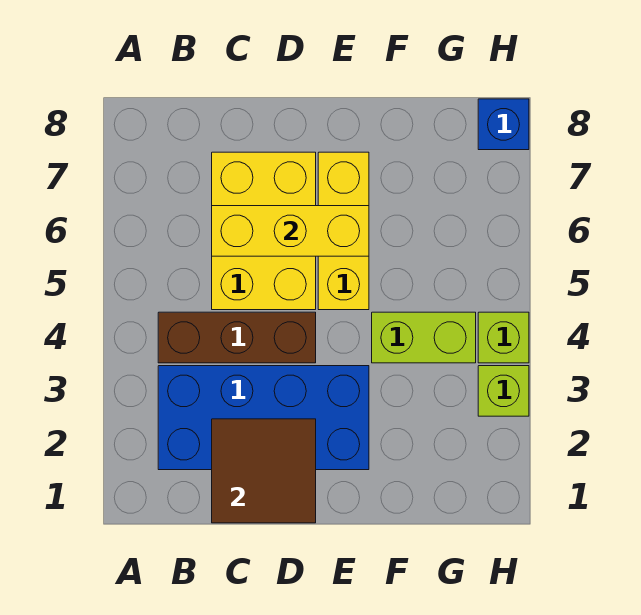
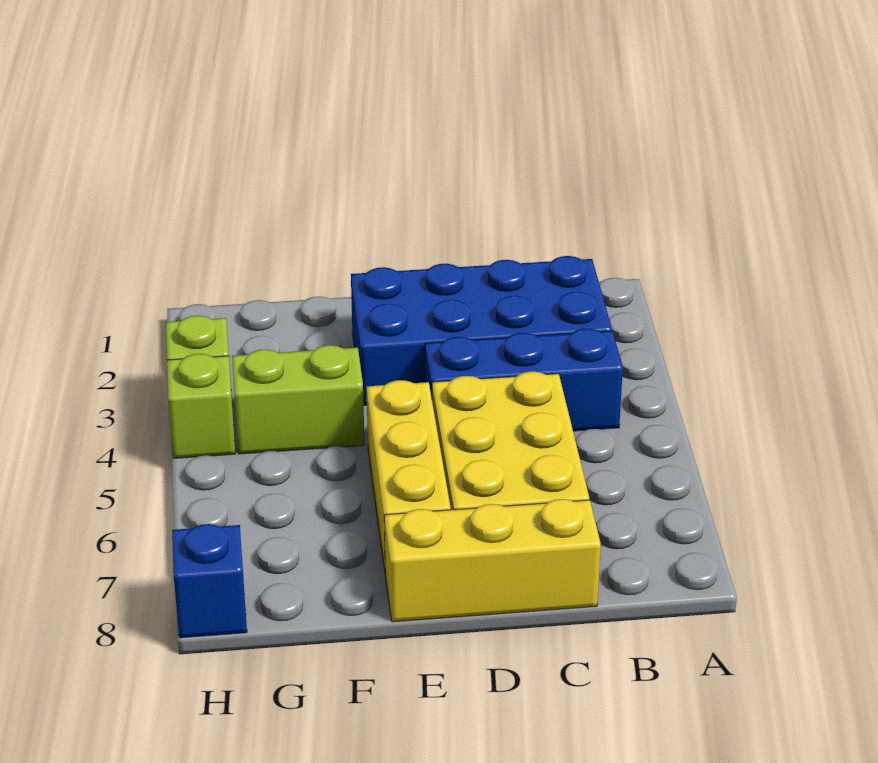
brown brick B4:D4 level 1 -> blue brick B4:D4 level 1
brown tile C1:D2 level 2 -> none
yellow brick C6:E6 level 2 -> yellow brick C8:E8 level 1

